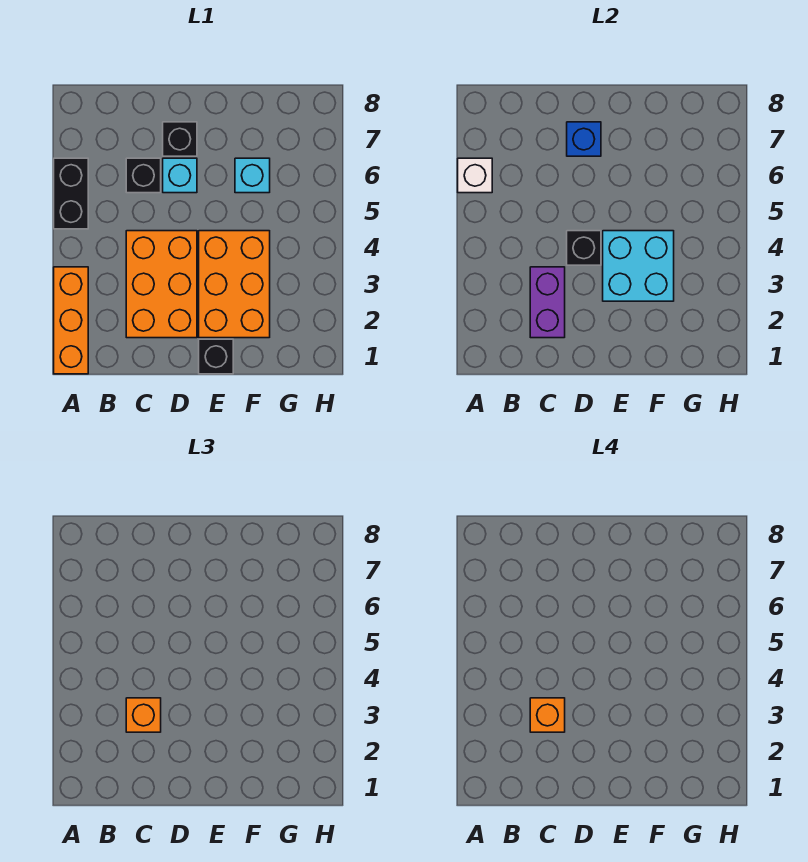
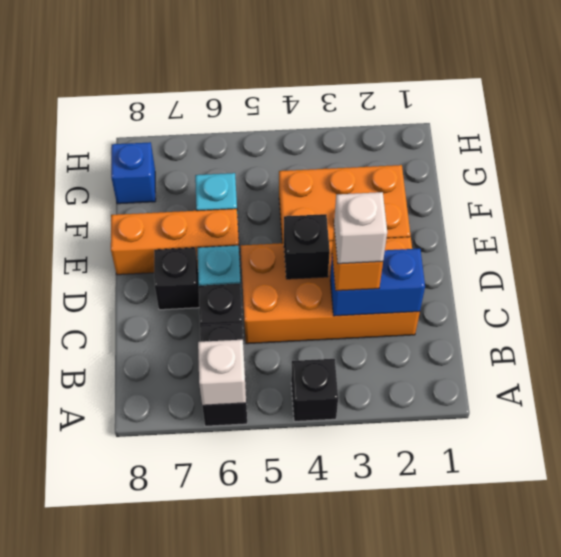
orange brick A1:A3 level 1 -> orange brick E6:E8 level 1
black brick A5:A6 level 1 -> black brick A6:B6 level 1
orange brick C2:D4 level 1 -> orange brick C2:D5 level 1
purple brick C2:C3 level 2 -> blue brick C2:C3 level 2
orange brick C3 level 4 -> white brick C3 level 4
blue brick D7 level 2 -> blue brick G8 level 1
black brick E1 level 1 -> black brick A4 level 1
cyan brick E3:F4 level 2 -> none

